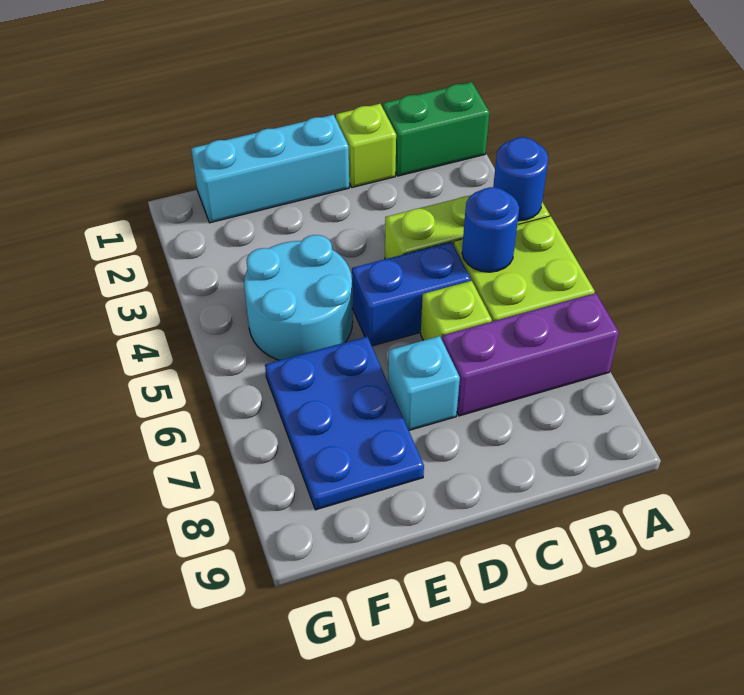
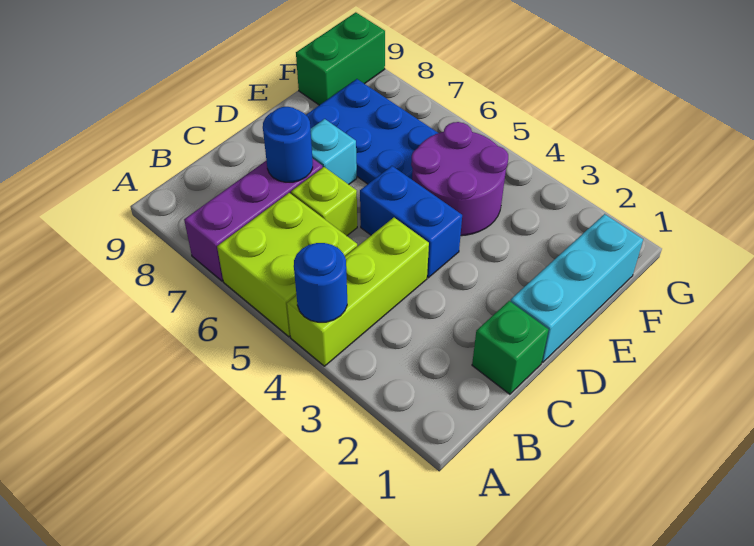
green brick A1:B1 level 1 -> green brick F9:G9 level 1
blue round brick B5 level 2 -> blue round brick C7 level 2
lime brick C1 level 1 -> green brick C1 level 1
blue brick C5:D5 level 1 -> blue brick D4:D5 level 1
cyan round brick E4:F5 level 1 -> purple round brick E4:F5 level 1

